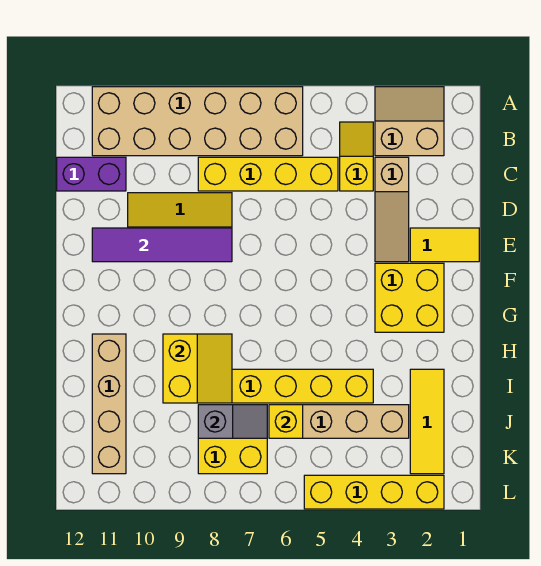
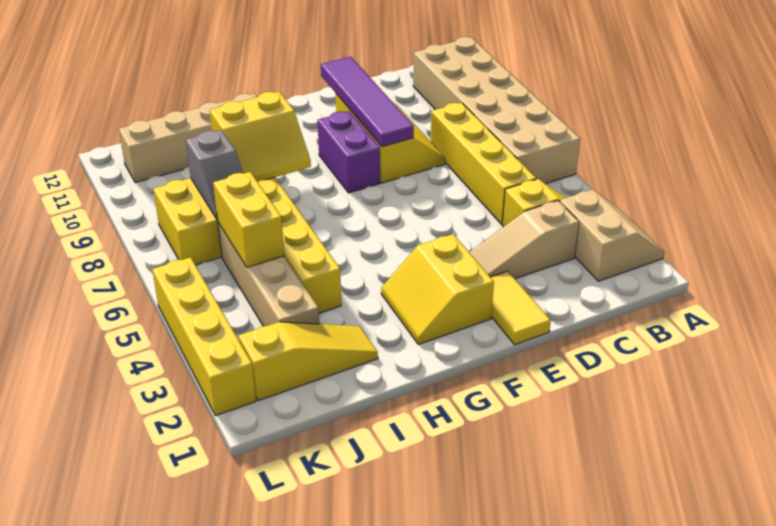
purple brick C11:C12 level 1 -> purple brick F8:F9 level 1
yellow brick F2:G3 level 1 -> yellow slope F2:G3 level 1 top F
yellow tile I2:K2 level 1 -> yellow slope I2:K2 level 1 top K
yellow brick J6 level 2 -> yellow brick J5:J6 level 2

